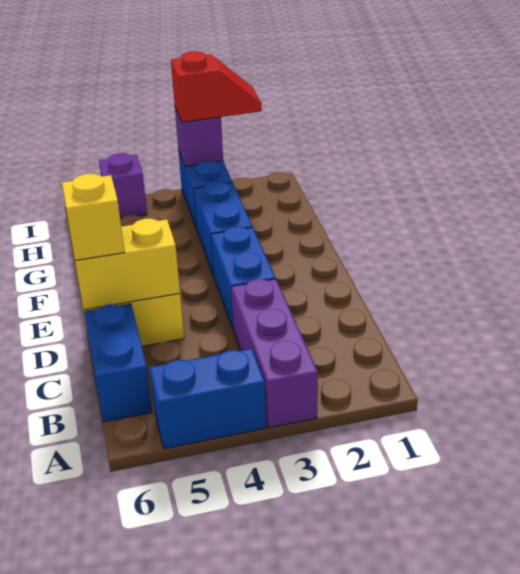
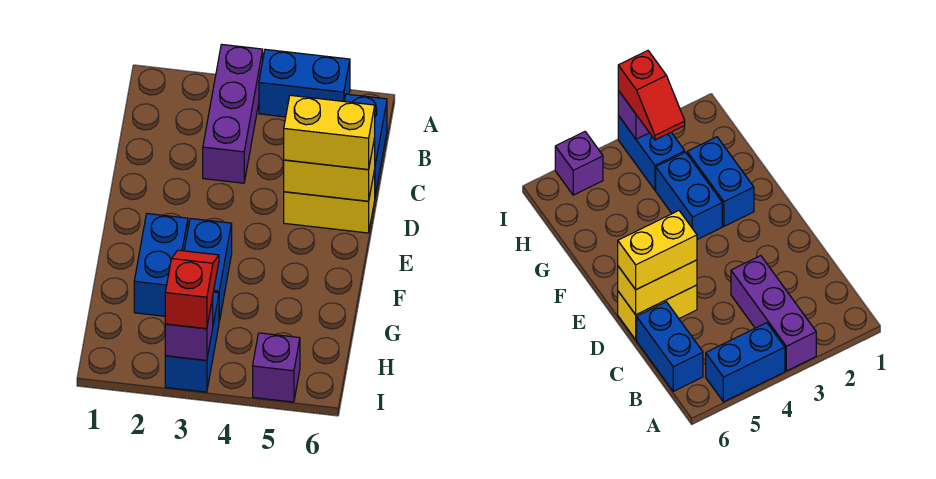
blue brick D3:E3 level 1 -> blue brick F2:G2 level 1
yellow brick D6 level 3 -> yellow brick D5:D6 level 3
red slope I2:I3 level 3 top 3 -> red slope H3:I3 level 3 top I

